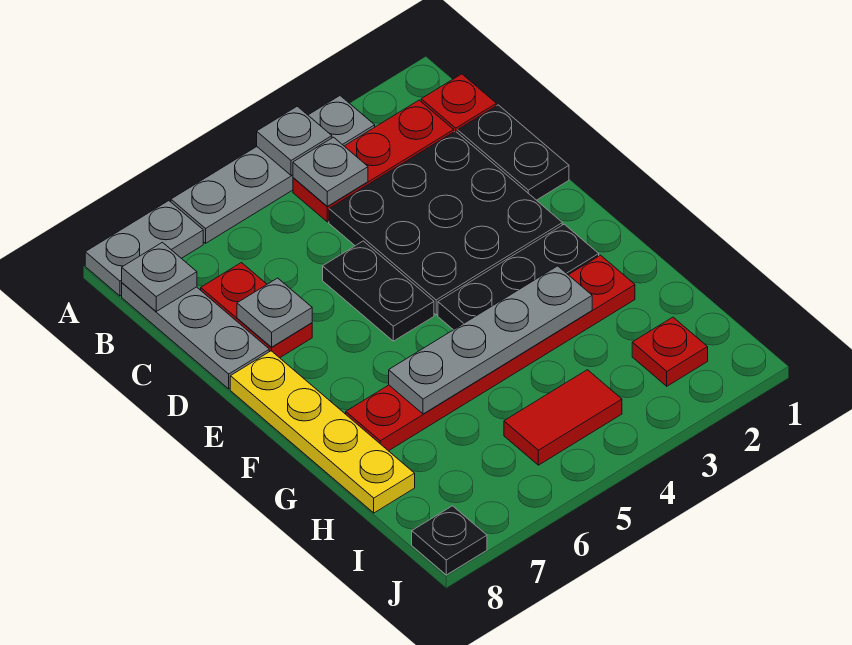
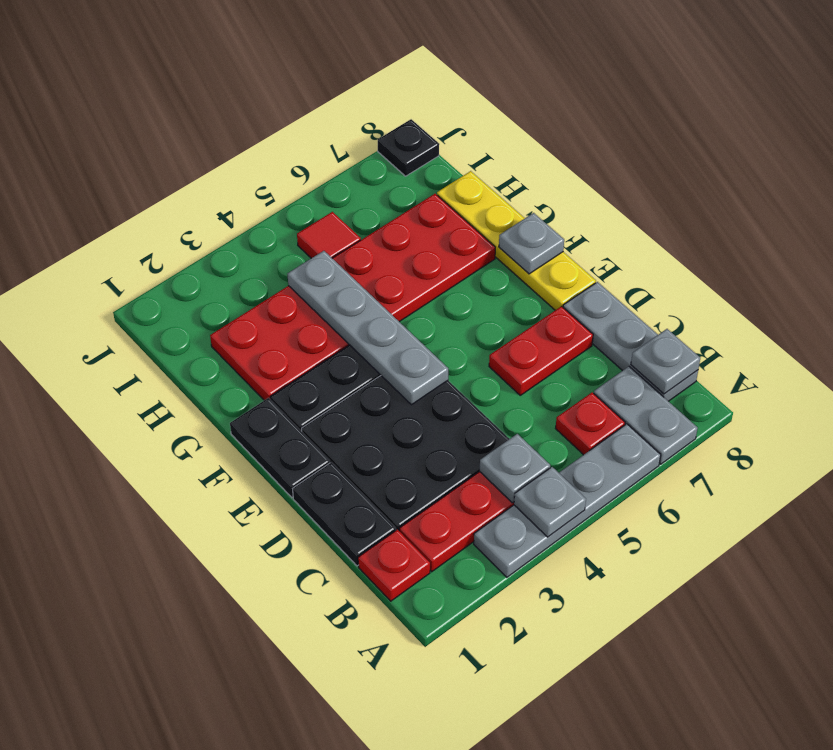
grey plate A7:A8 level 1 -> grey plate A7:B7 level 1
red plate C7:D7 level 1 -> red plate D6:D7 level 1
black plate D5:E5 level 1 -> black plate E1:F1 level 1
grey plate D7 level 2 -> grey plate F8 level 2
red plate G2:G7 level 1 -> red plate G2:H7 level 1
grey plate G3:G6 level 2 -> grey plate E4:H4 level 2
red plate I2 level 1 -> red plate B6 level 1
red tile I4:I5 level 1 -> red tile I5 level 1

